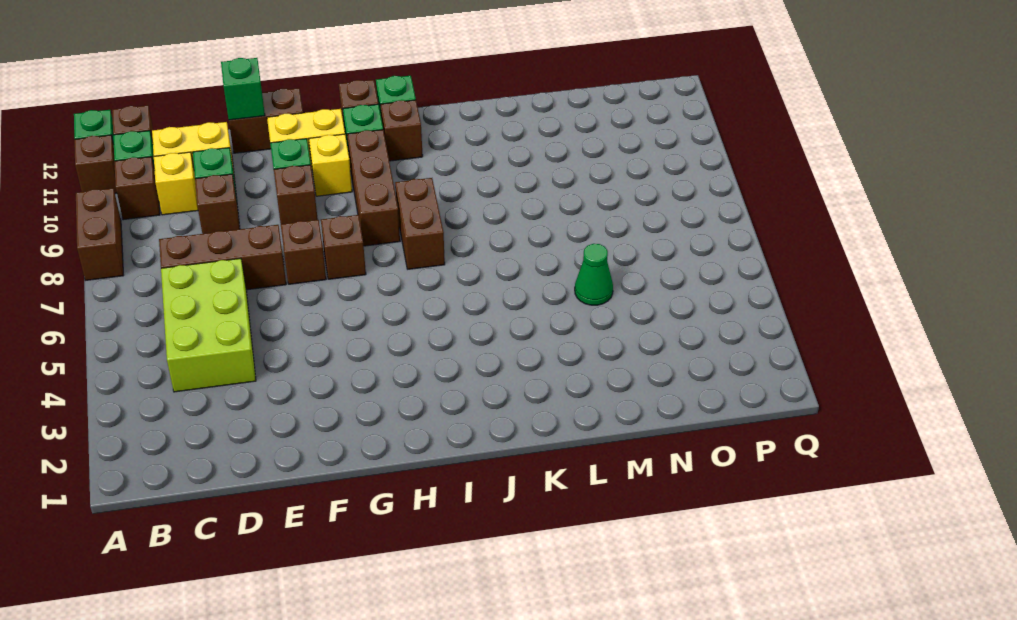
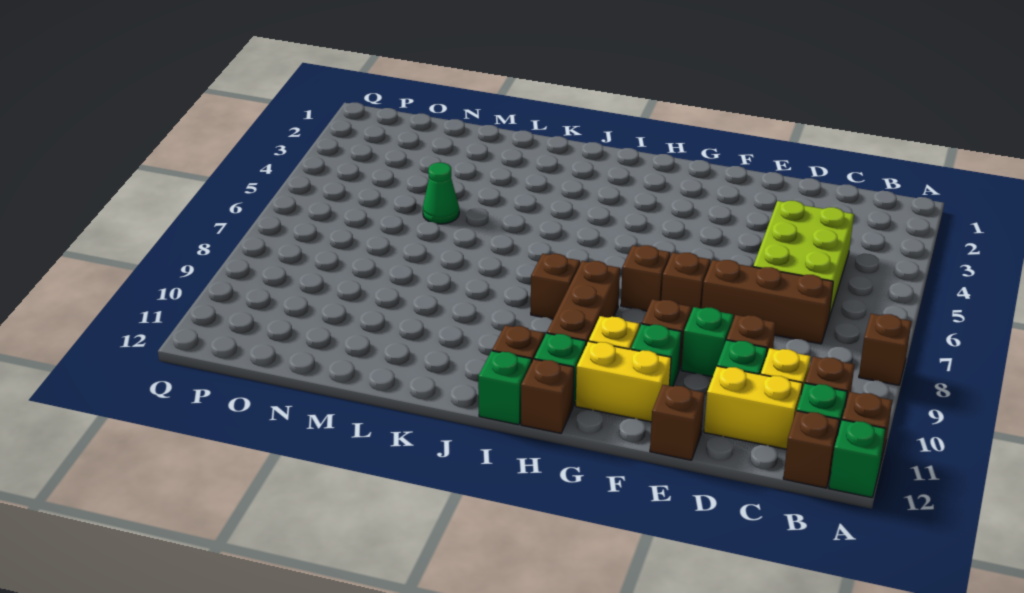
brown brick A8:A9 level 1 -> brown brick A8 level 1
brown brick E12:F12 level 1 -> brown brick E12 level 1
green brick E12 level 2 -> green brick E9 level 1
brown brick I7:I8 level 1 -> brown brick I8 level 1

